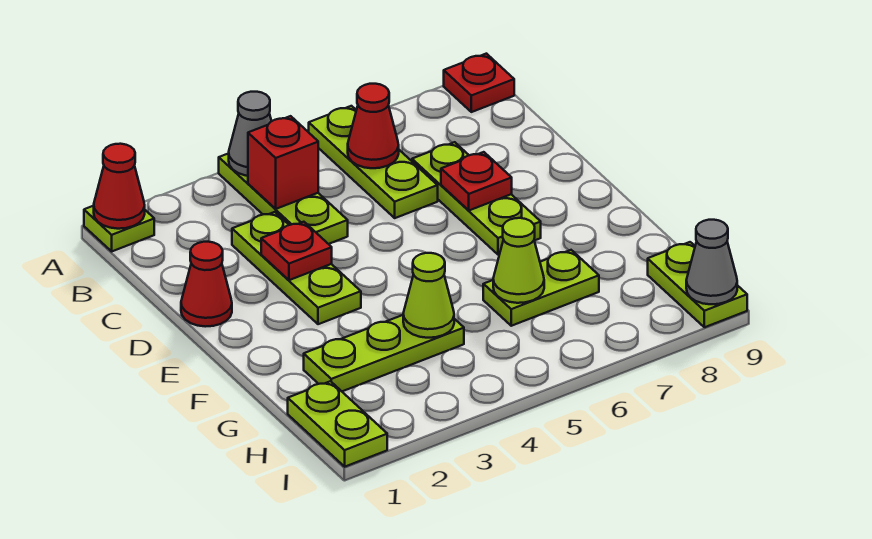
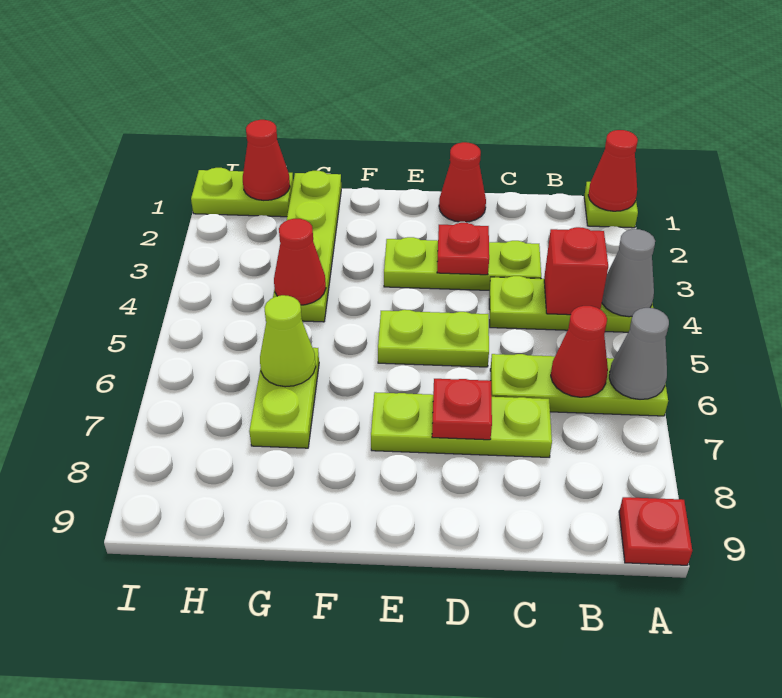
lime plate G2:G4 level 1 -> lime plate G1:G4 level 1
lime cone G4 level 2 -> red cone G4 level 2
none -> red cone H1 level 2
lime plate H9:I9 level 1 -> lime plate D5:E5 level 1
grey cone I9 level 2 -> grey cone A6 level 2

